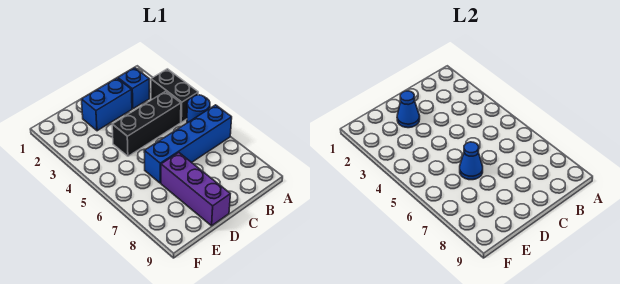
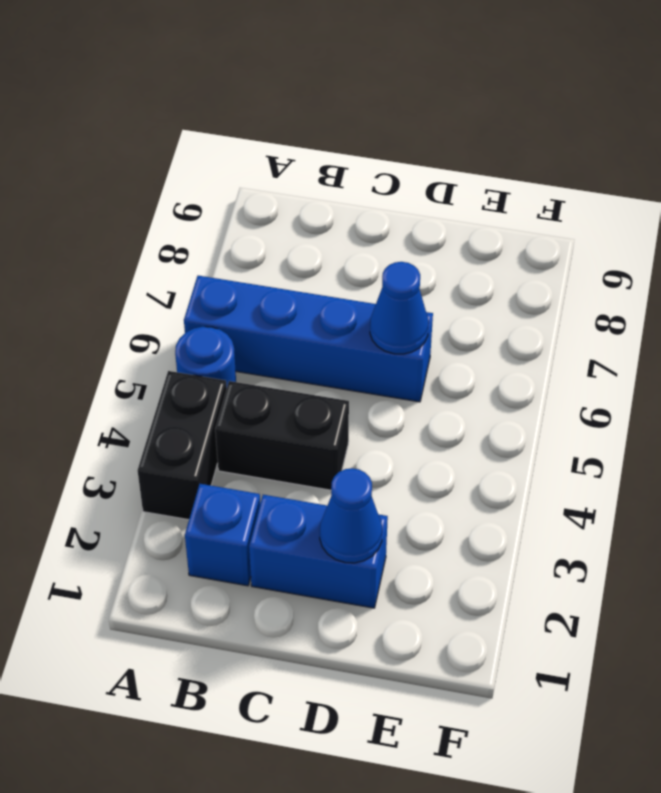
black brick B4:D4 level 1 -> black brick B4:C4 level 1
purple brick D7:D9 level 1 -> none

